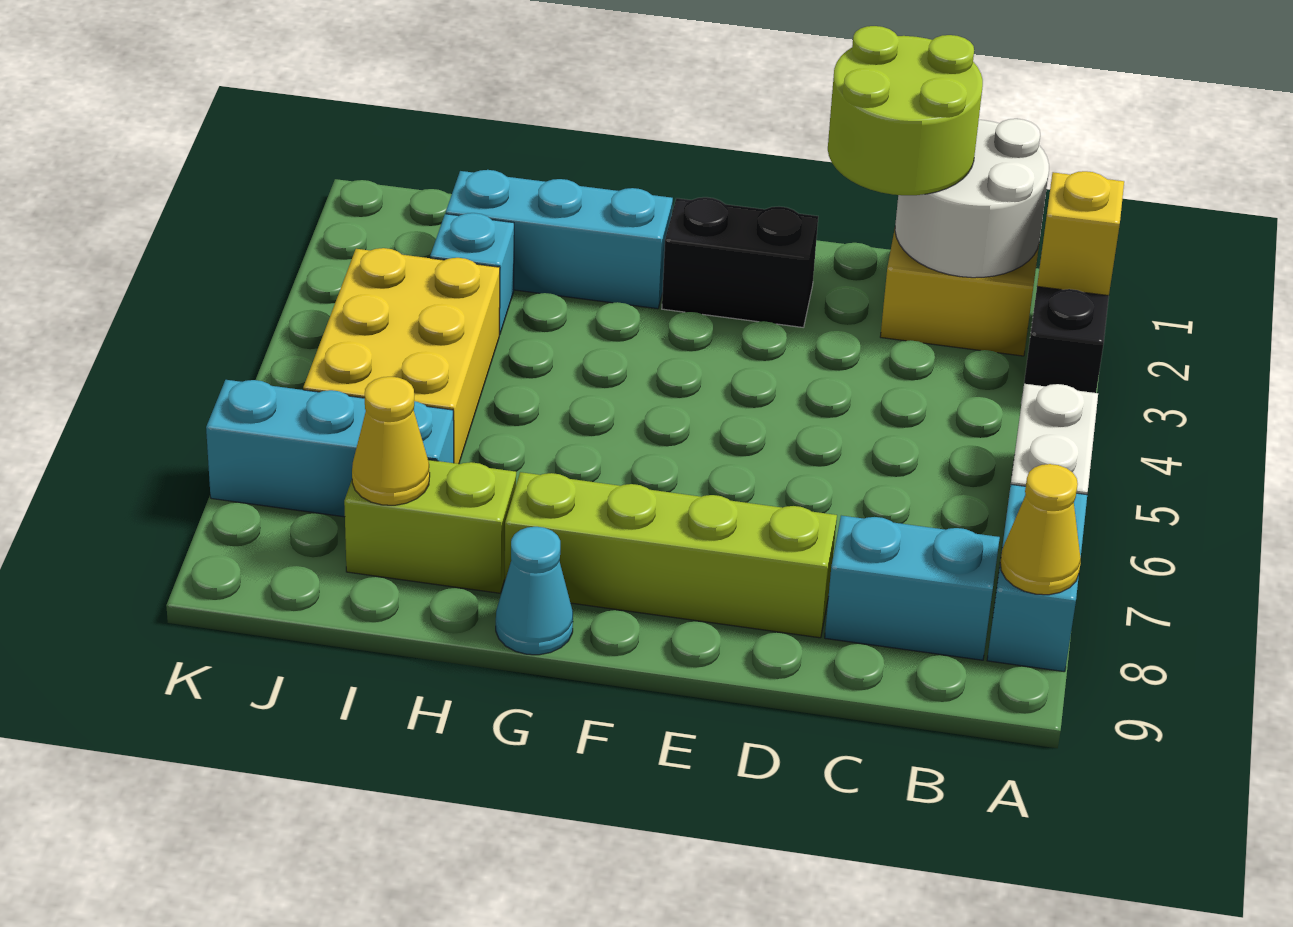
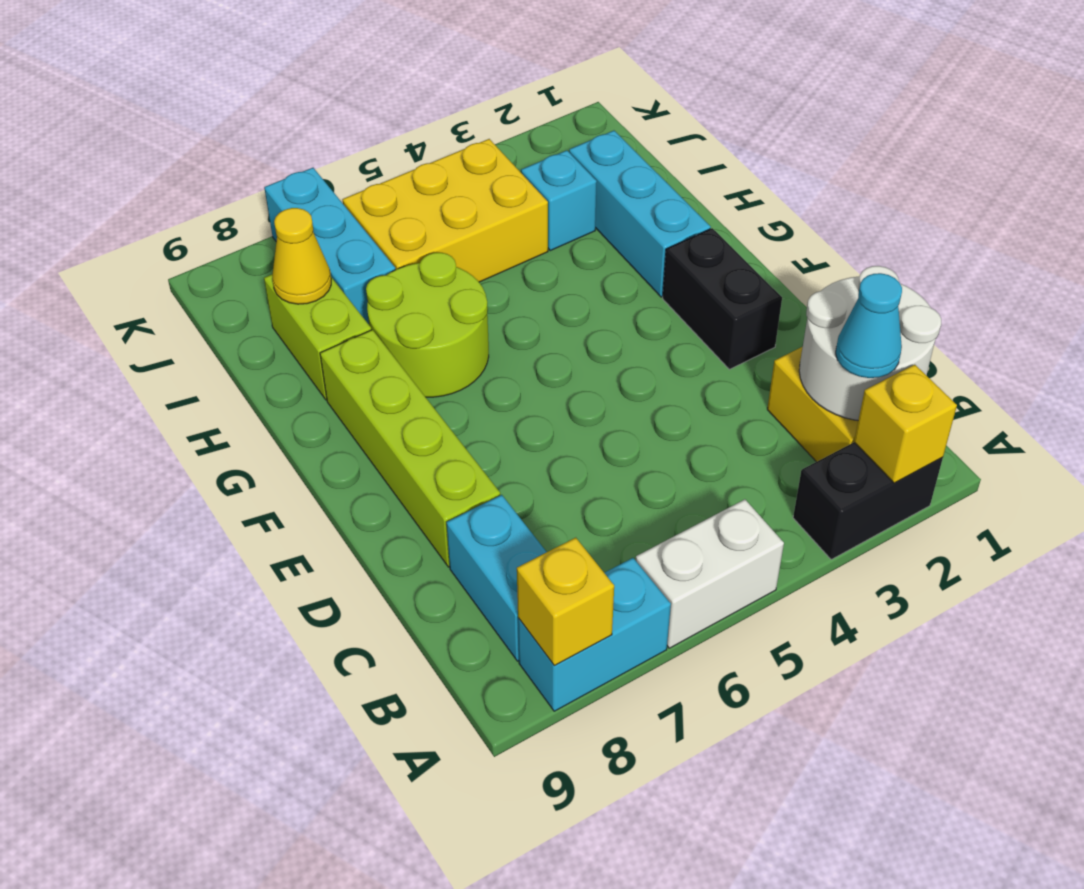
yellow cone A8 level 2 -> yellow brick A8 level 2
lime round brick C1:D2 level 3 -> lime round brick G6:H7 level 1
cyan cone G9 level 1 -> cyan cone B2 level 3

